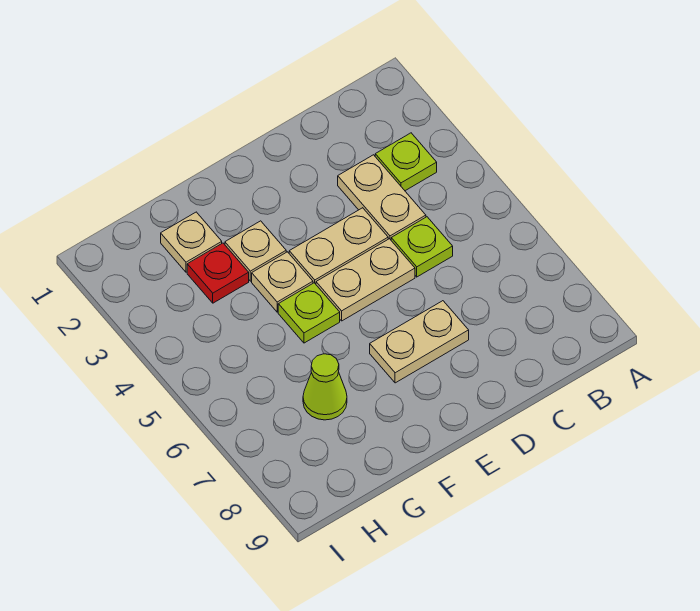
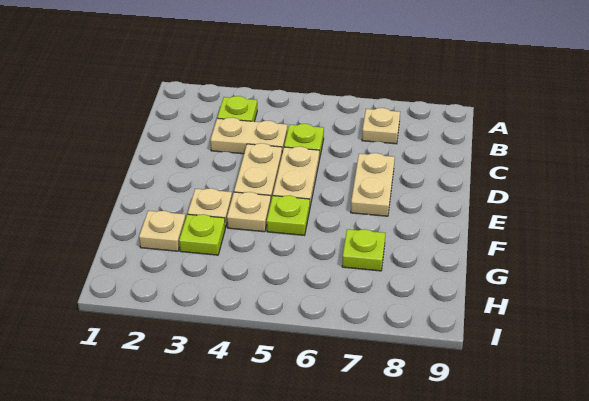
none -> tan plate B7 level 1
red plate G3 level 1 -> lime plate G3 level 1
lime cone G7 level 1 -> lime plate G7 level 1

